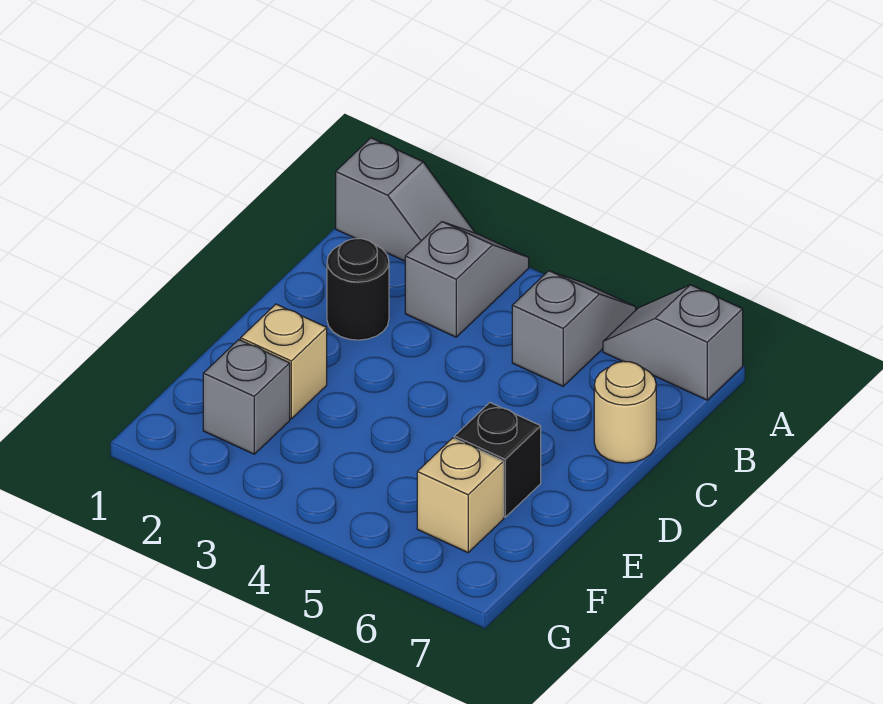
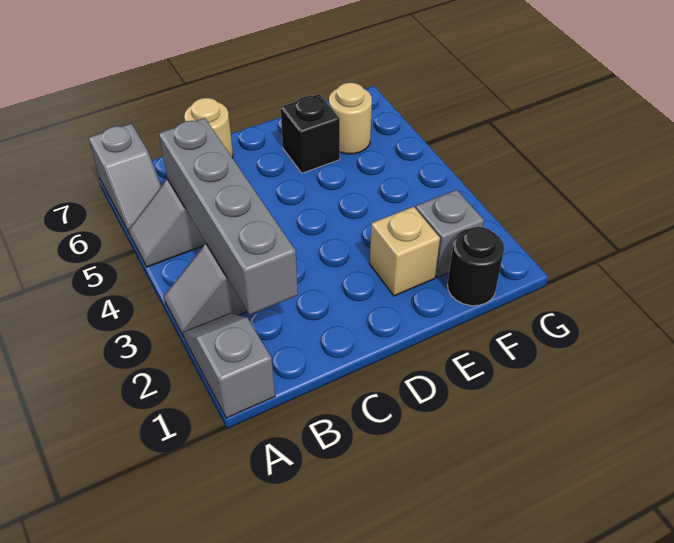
none -> grey brick B2:B5 level 2
black round brick C2 level 1 -> black round brick F1 level 1
tan brick F6 level 1 -> tan round brick F6 level 1

